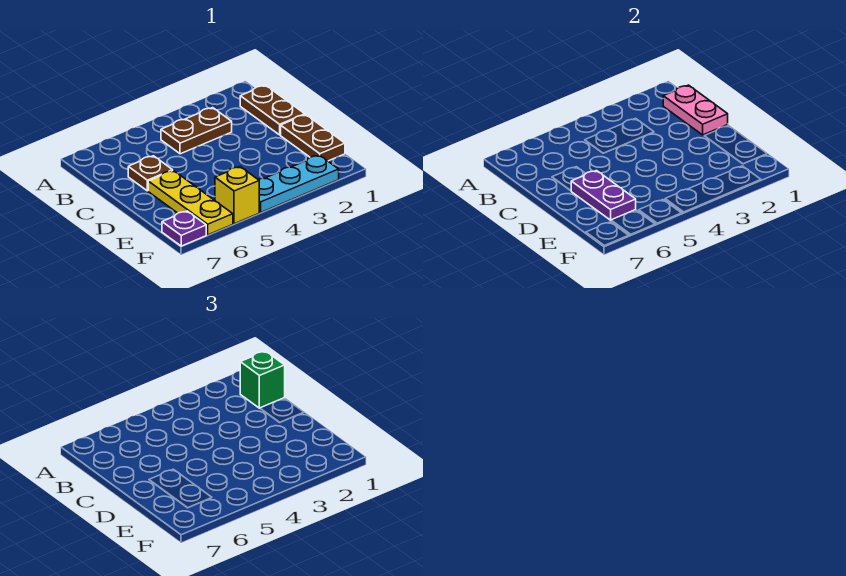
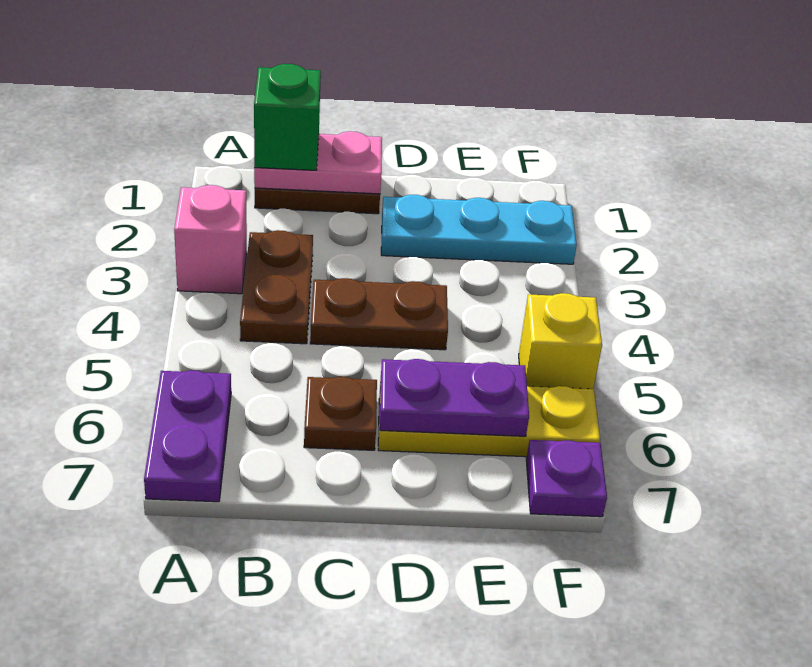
none -> pink brick A3 level 1
none -> purple plate A6:A7 level 1
brown plate D1:E1 level 1 -> brown plate C4:D4 level 1
cyan plate F2:F4 level 1 -> cyan plate D2:F2 level 1

